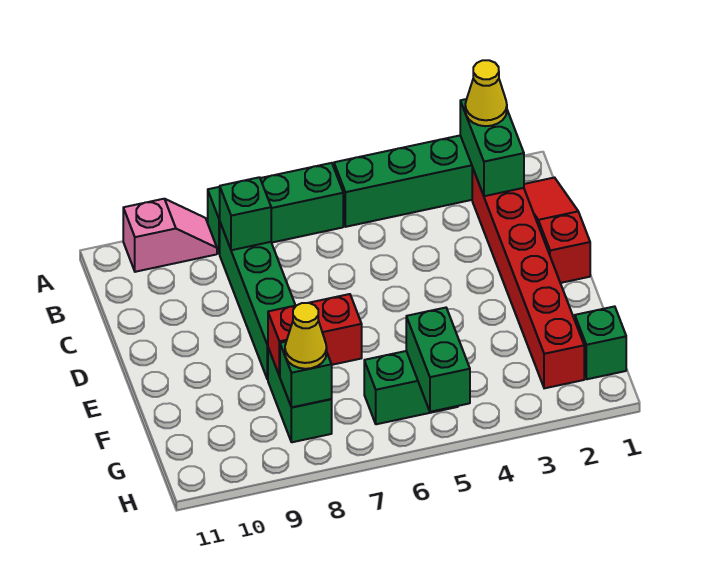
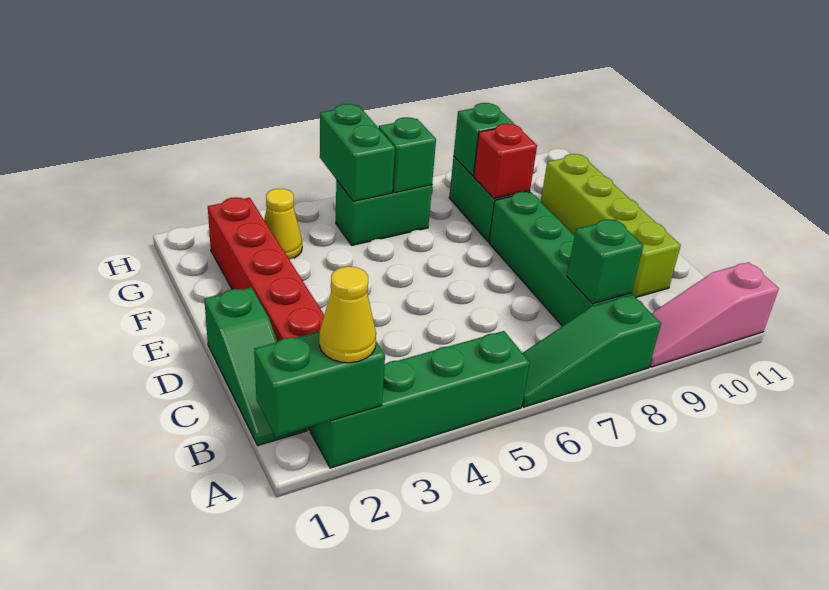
green brick A2:B2 level 2 -> green brick A1:A2 level 2
green brick A6:A8 level 1 -> green slope A6:A8 level 1 top 8
pink slope A9:A10 level 1 top 10 -> pink slope A9:A11 level 1 top 11
red slope B1:D1 level 1 top D -> green slope B1:D1 level 1 top D
none -> lime brick C10:F10 level 1
red brick F7:F8 level 2 -> red brick F8 level 2
green brick G1 level 1 -> green brick G6 level 2
yellow cone G8 level 3 -> yellow cone G3 level 1

